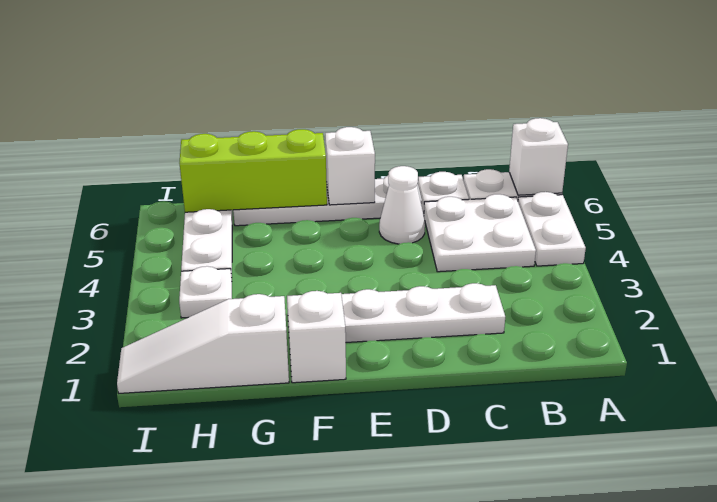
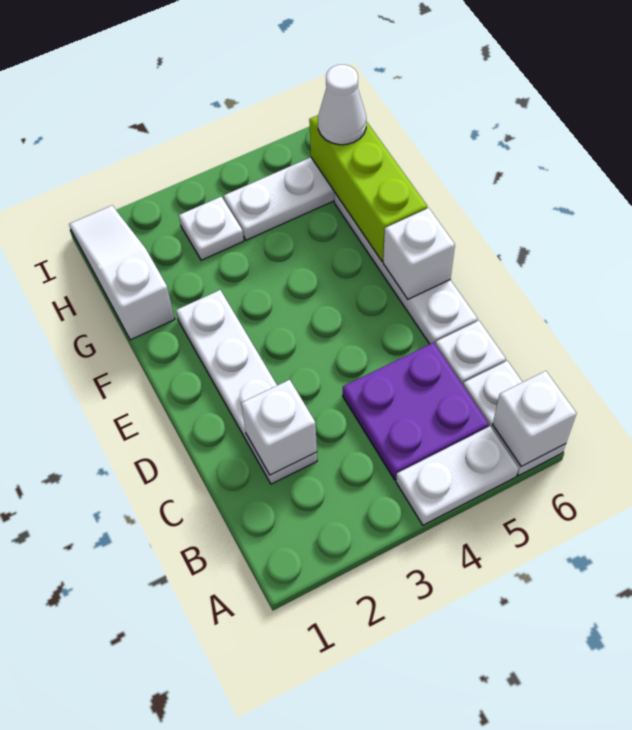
white plate B4:C5 level 1 -> purple plate B4:C5 level 1
white cone D5 level 1 -> white cone H6 level 3
white brick F1 level 1 -> white brick C2 level 2

